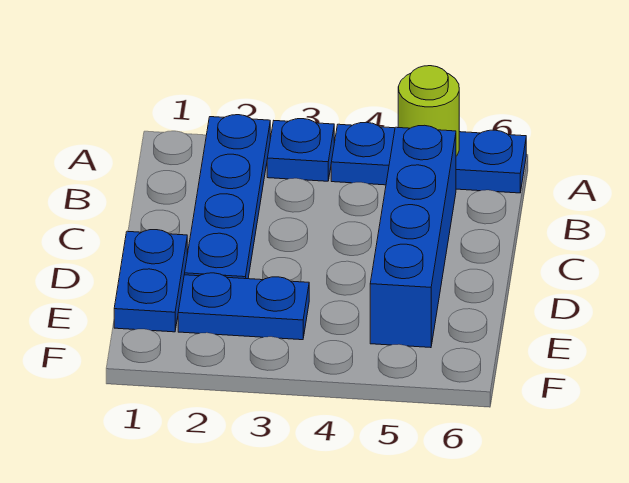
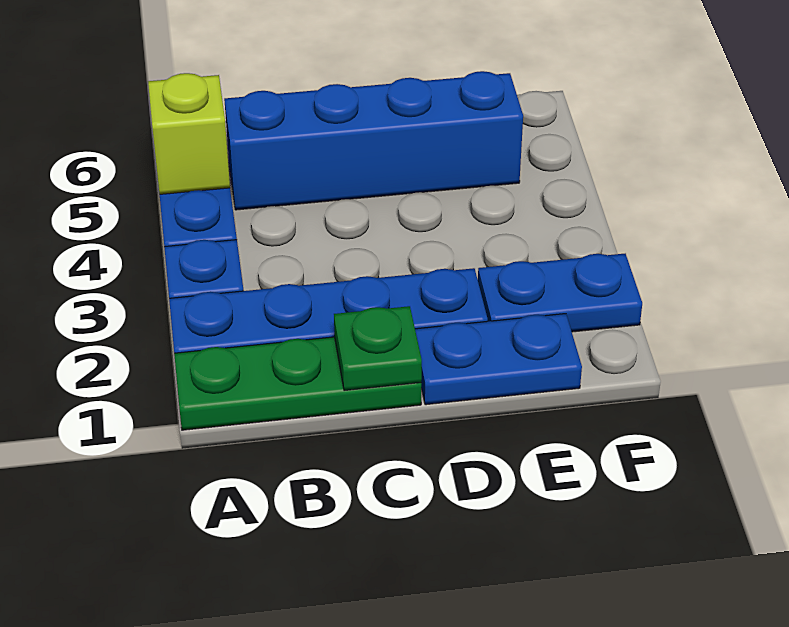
none -> green plate A1:C1 level 1
lime round brick A5 level 2 -> lime brick A5 level 2
none -> green plate C1 level 2
blue plate E2:E3 level 1 -> blue plate E2:F2 level 1

